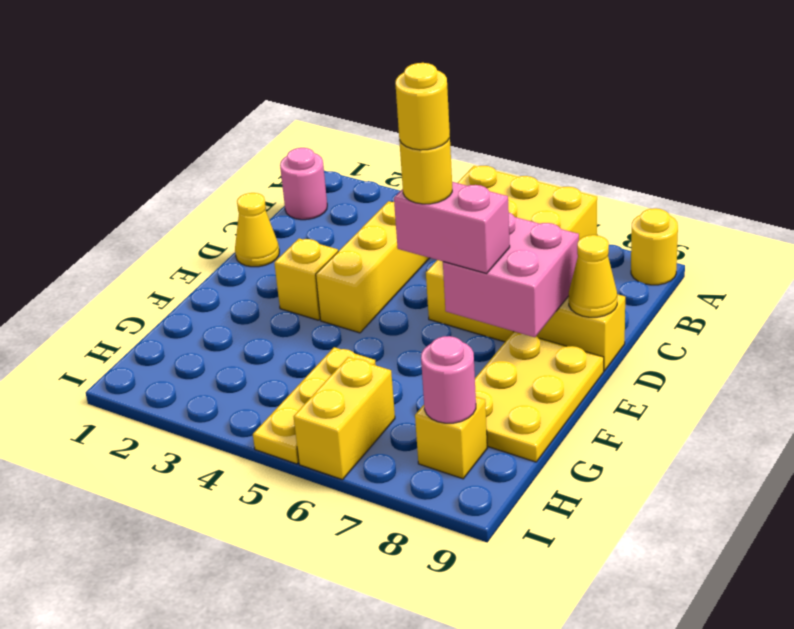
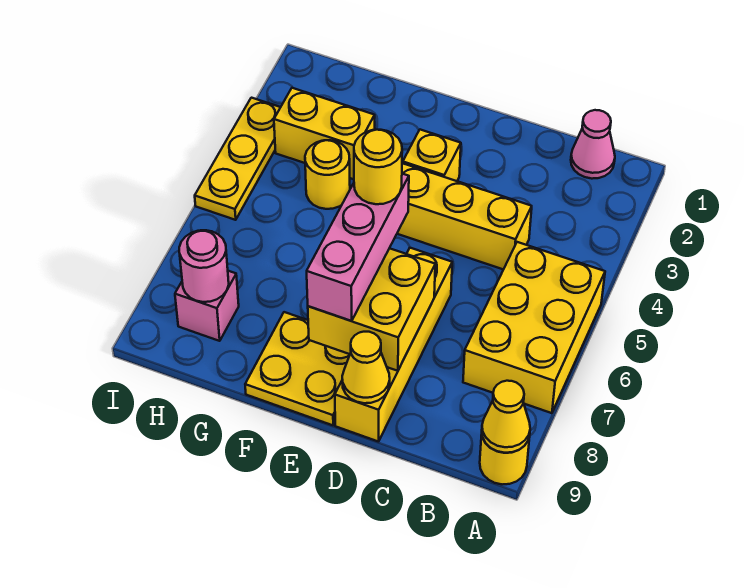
pink round brick B1 level 1 -> pink cone B1 level 1
yellow cone D1 level 1 -> yellow cone A9 level 2
pink brick D7:E8 level 2 -> yellow brick D7:E8 level 2
pink brick E6:E7 level 3 -> pink brick E6:E8 level 3
yellow round brick E6 level 5 -> yellow round brick G4 level 1
yellow plate E8:G9 level 1 -> yellow plate E8:F9 level 1
yellow plate G5:I5 level 1 -> yellow plate I3:I5 level 1
yellow brick H6:I6 level 1 -> yellow brick G3:H3 level 1
yellow brick H8 level 1 -> pink brick H8 level 1

